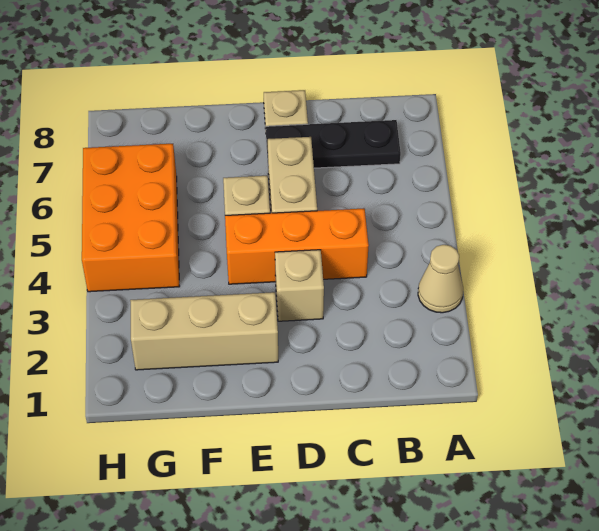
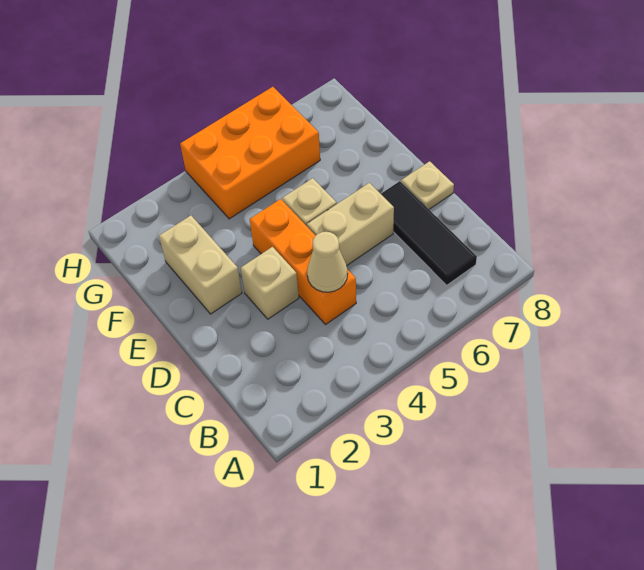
tan cone A3 level 1 -> tan cone C4 level 2
black plate B7:D7 level 1 -> black tile B7:D7 level 1
tan brick E2:G2 level 1 -> tan brick E2:F2 level 1

